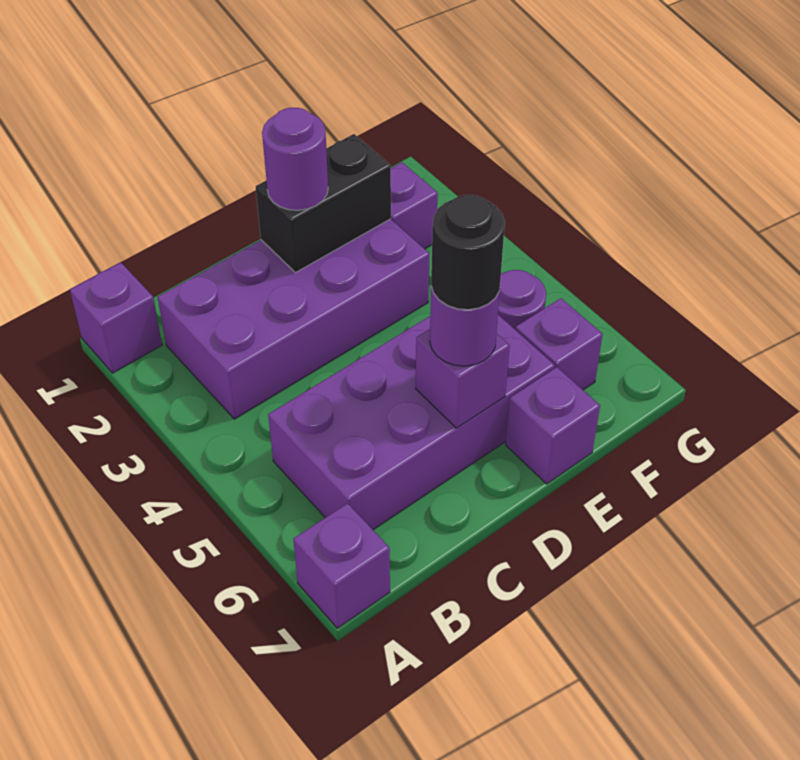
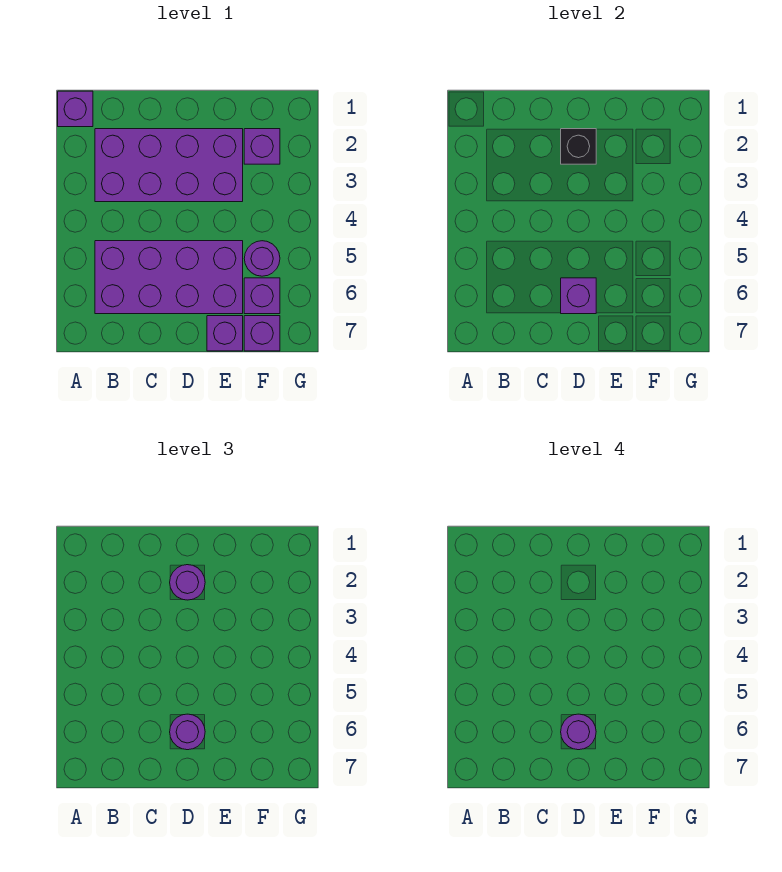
purple brick A7 level 1 -> purple brick F7 level 1
black brick D2:E2 level 2 -> black brick D2 level 2
black round brick D6 level 4 -> purple round brick D6 level 4

